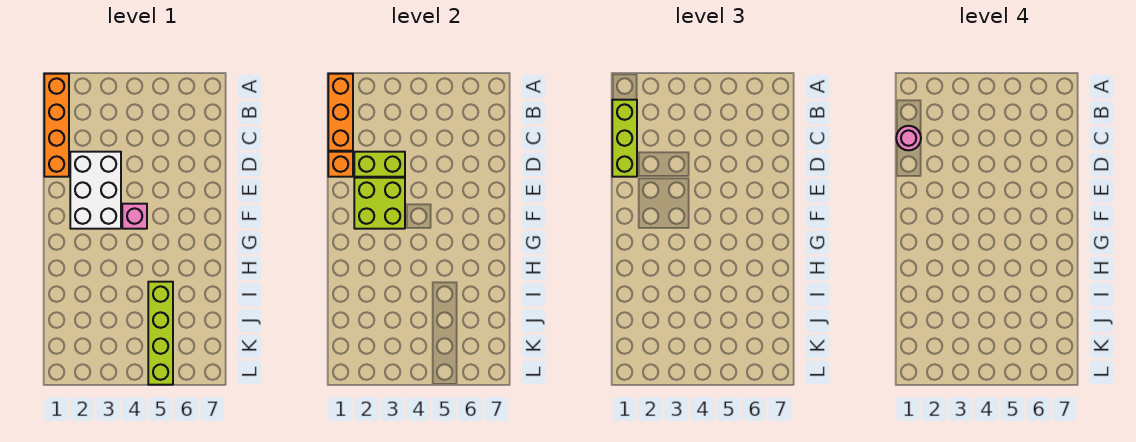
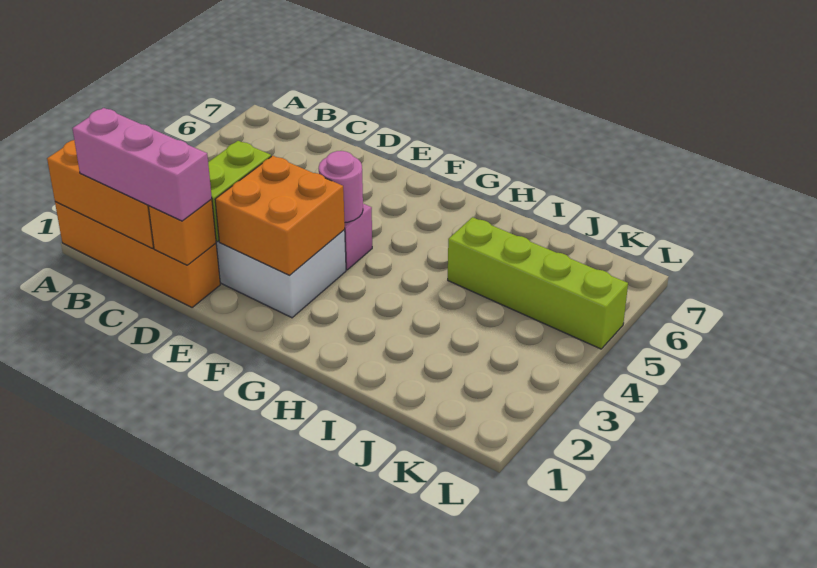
lime brick B1:D1 level 3 -> pink brick B1:D1 level 3
pink round brick C1 level 4 -> pink round brick F4 level 2
lime brick E2:F3 level 2 -> orange brick E2:F3 level 2

